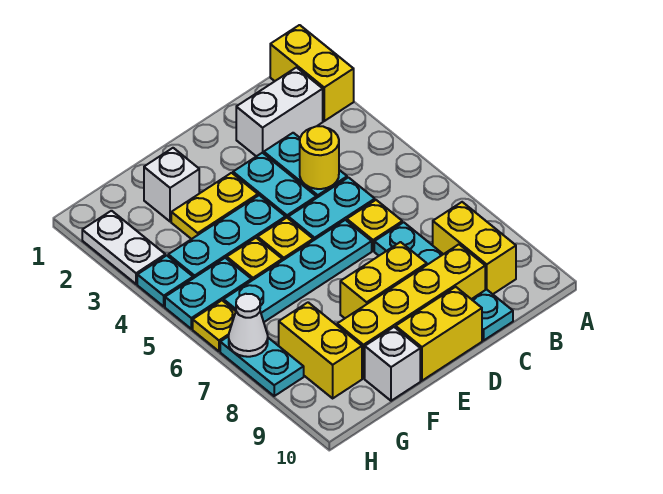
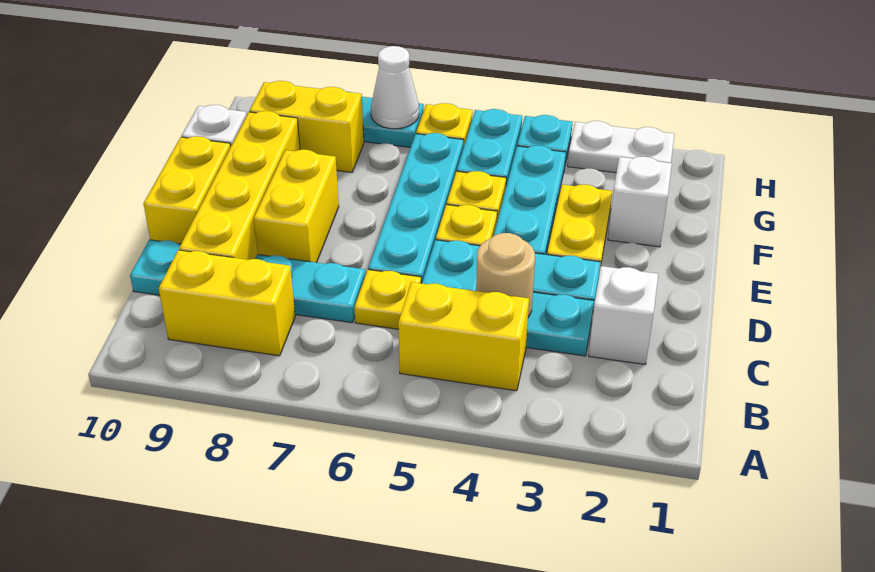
yellow brick A1:A2 level 1 -> yellow brick B4:B5 level 1
white brick B2:C2 level 1 -> white brick C2 level 1
yellow round brick C4 level 2 -> tan round brick C4 level 2

